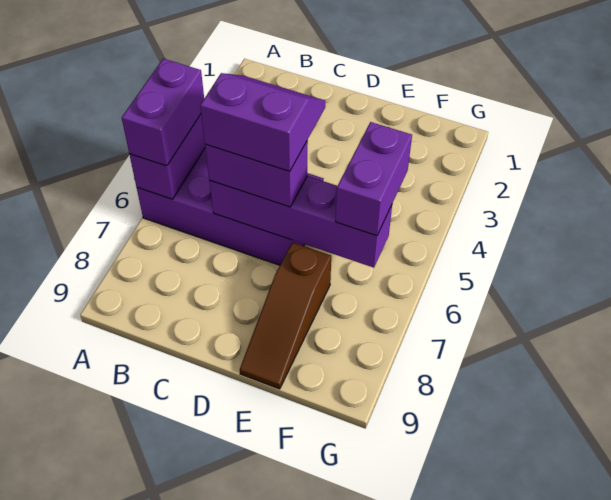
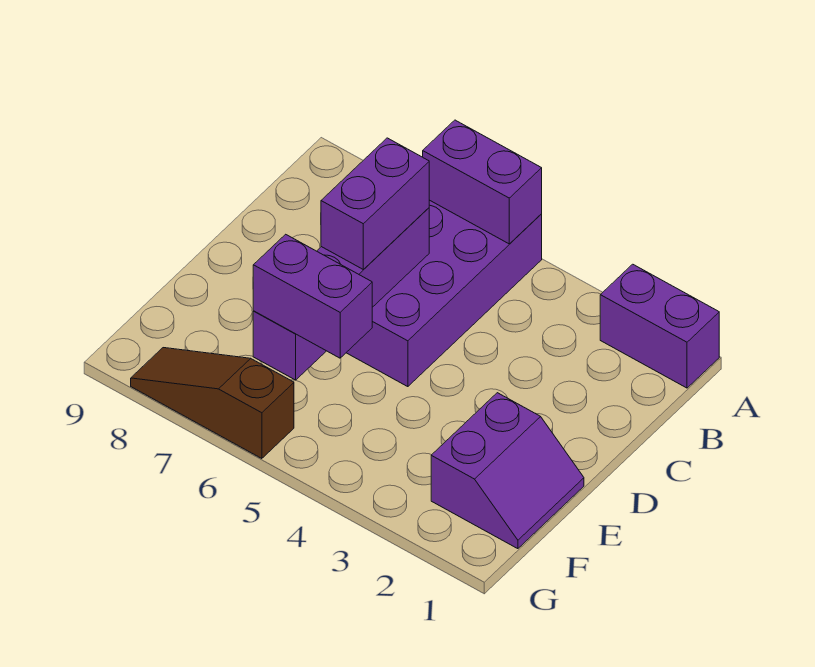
purple brick A5:A6 level 3 -> purple brick A1:A2 level 1
purple slope C5:D6 level 4 top 6 -> purple slope E1:F2 level 1 top 2
brown slope E7:E9 level 1 top 7 -> brown slope G6:G8 level 1 top 6

